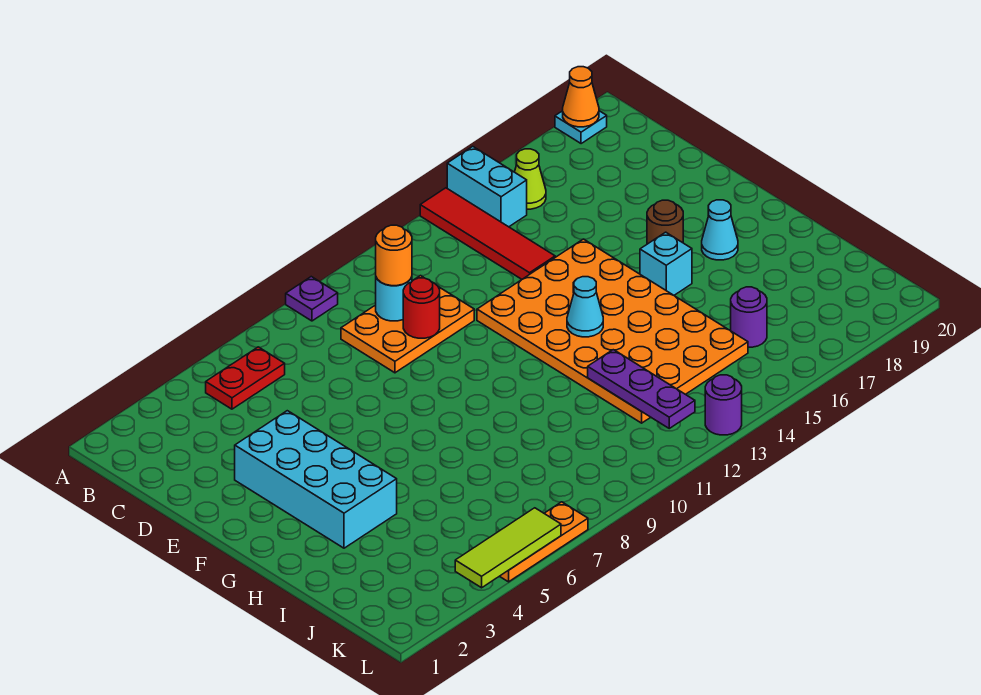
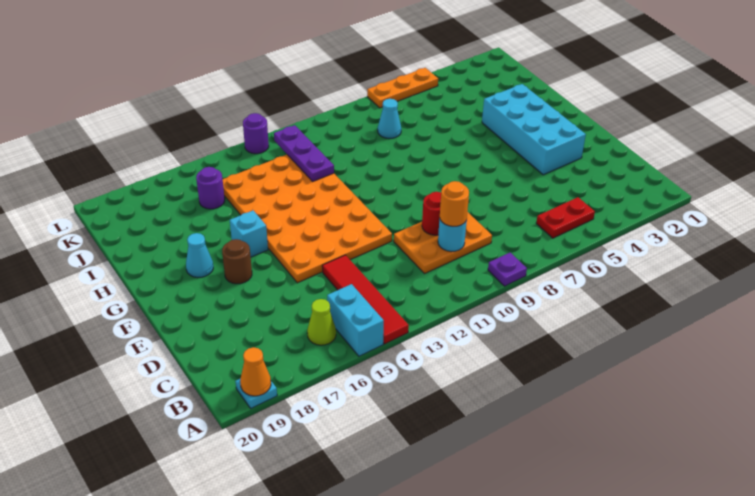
cyan cone G13 level 2 -> cyan cone J8 level 1
lime tile L4:L6 level 2 -> none

